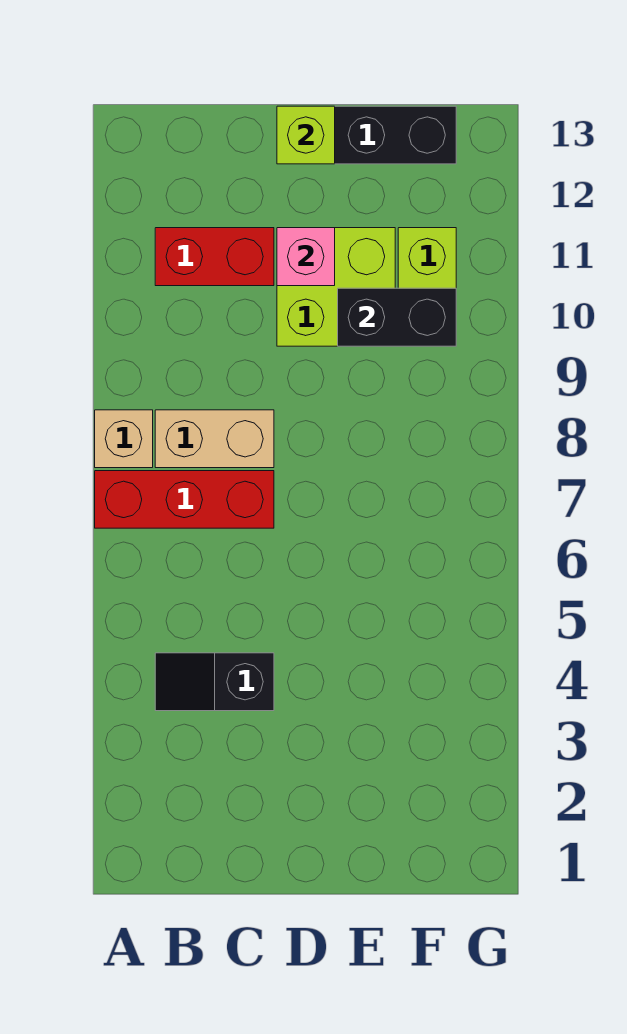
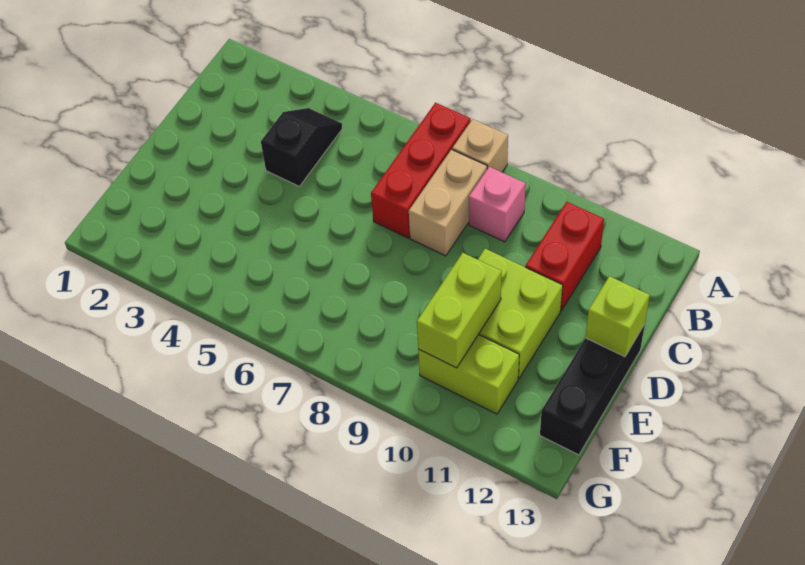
pink brick D11 level 2 -> pink brick B9 level 1
black brick E10:F10 level 2 -> lime brick E10:F10 level 2

